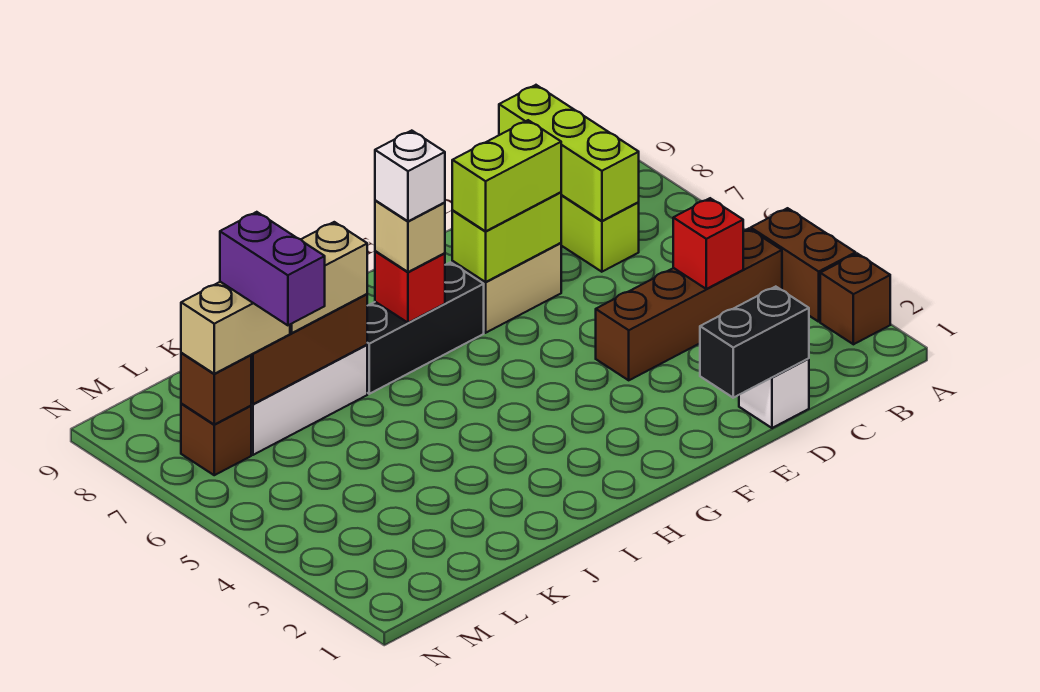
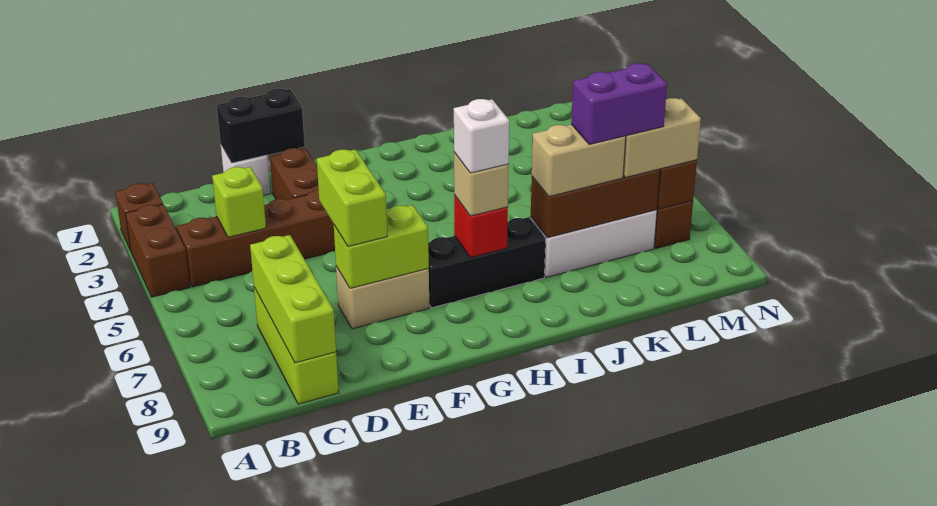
red brick C4 level 2 -> lime brick C4 level 2
none -> brown brick E2:E3 level 1
lime brick E7:F7 level 3 -> lime brick E6:E7 level 3
purple brick L6:L7 level 4 -> purple brick K7:L7 level 4

